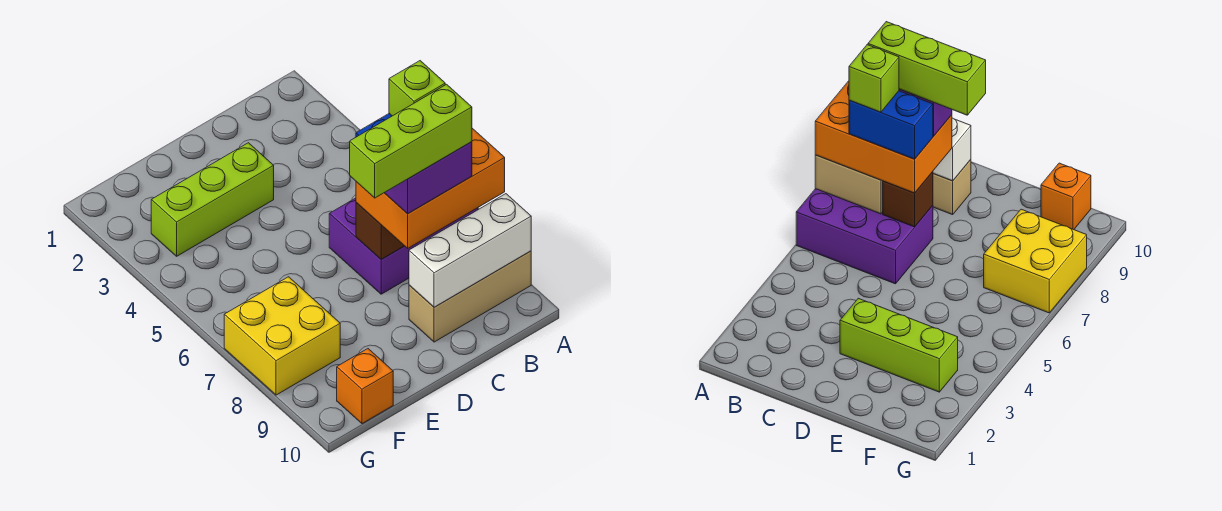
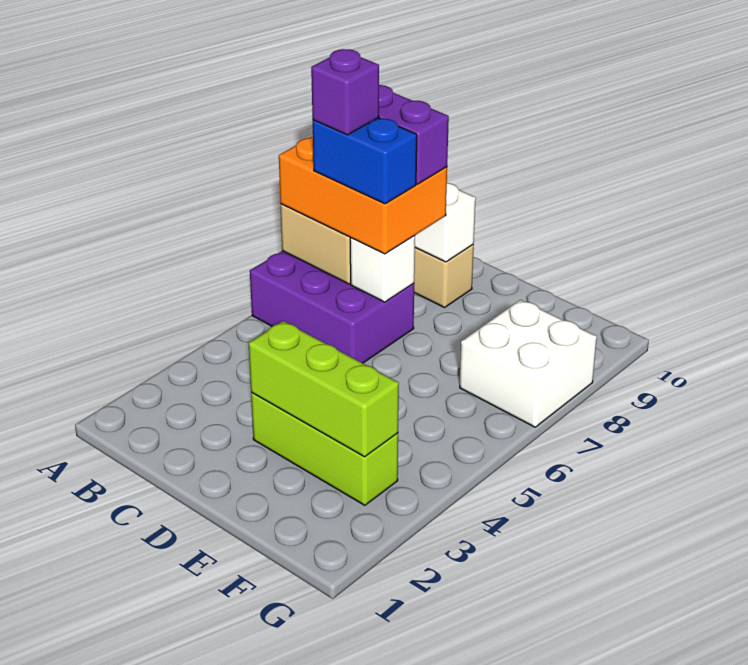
lime brick B7 level 5 -> purple brick B7 level 5
lime brick B8:D8 level 5 -> lime brick D3:F3 level 2
brown brick C7 level 2 -> white brick C7 level 2
yellow brick F7:G8 level 1 -> white brick F7:G8 level 1
orange brick F10 level 1 -> none

